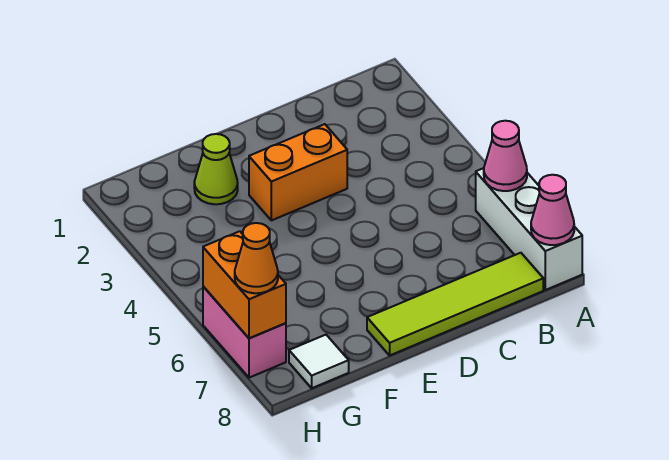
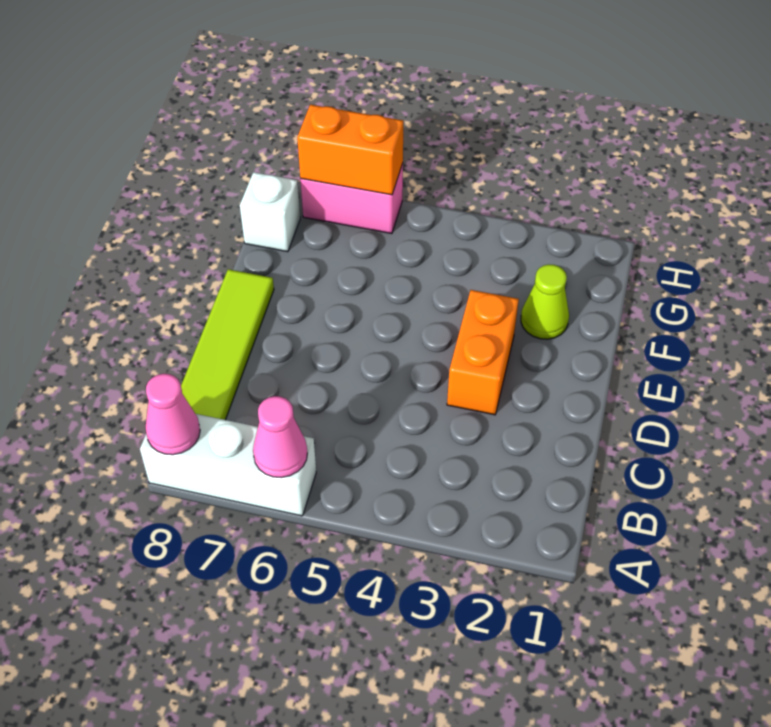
white tile G8 level 1 -> white brick G8 level 1
orange cone H7 level 3 -> none

